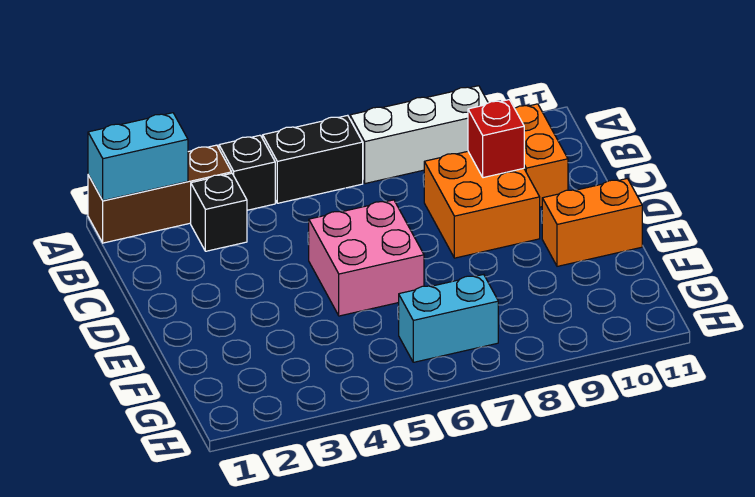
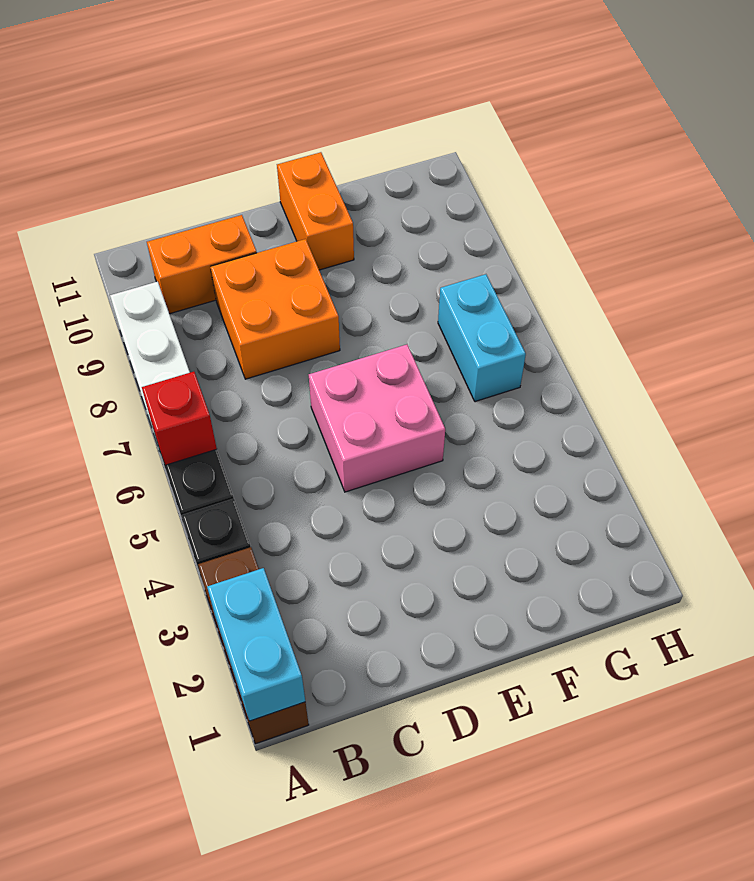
black brick B3 level 1 -> none
red brick C9 level 2 -> red brick A6 level 2

